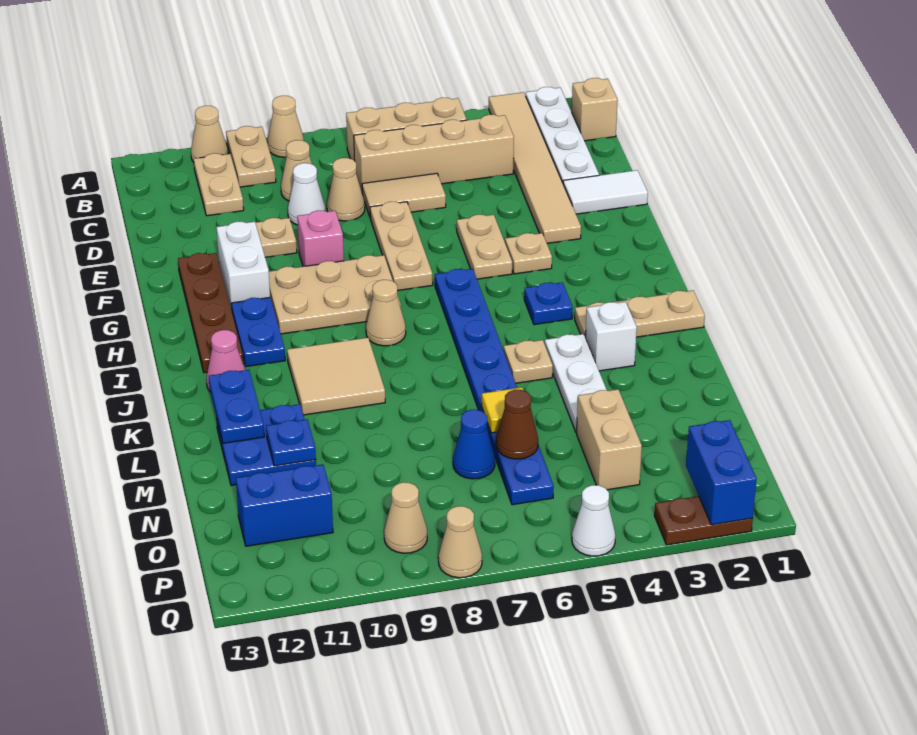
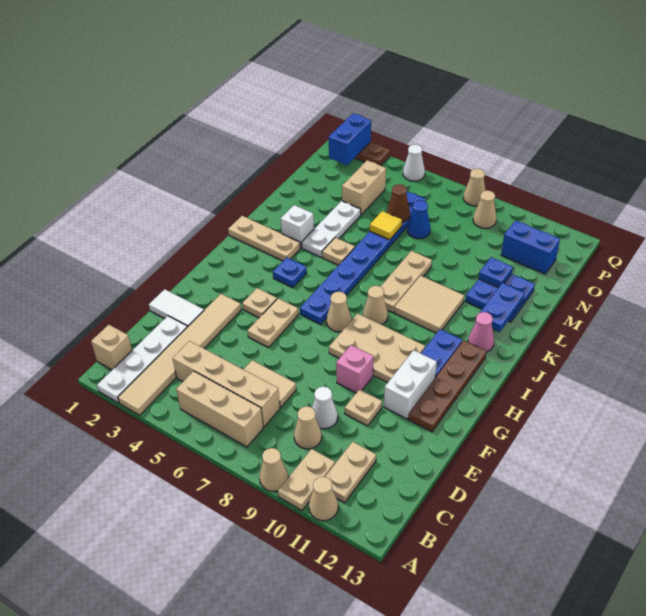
tan cone D8 level 1 -> tan cone H7 level 1
tan plate E7:G7 level 1 -> tan plate J8:L8 level 1

